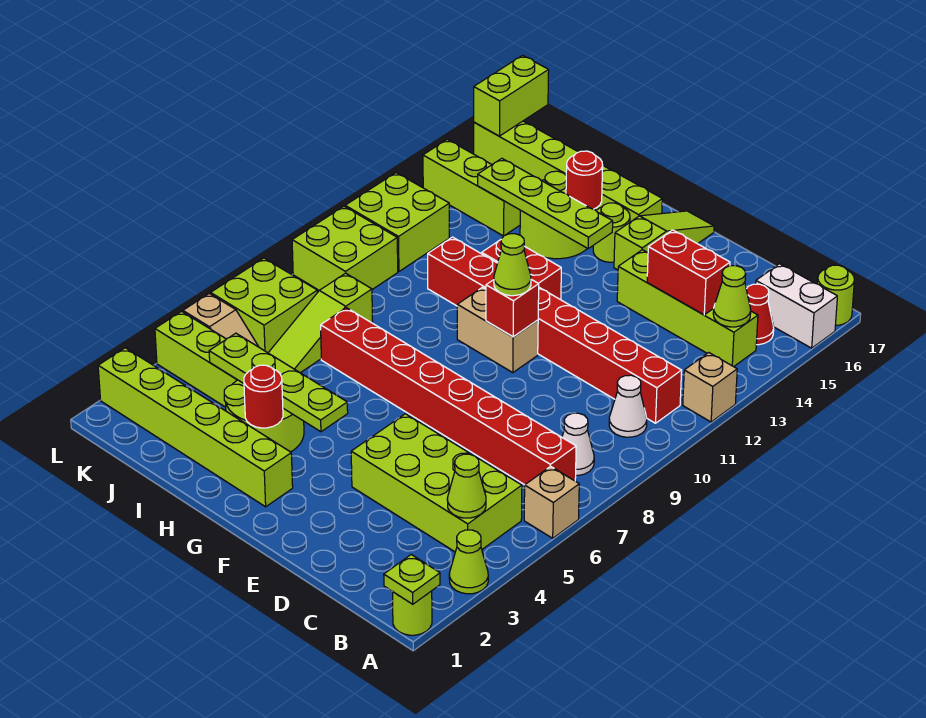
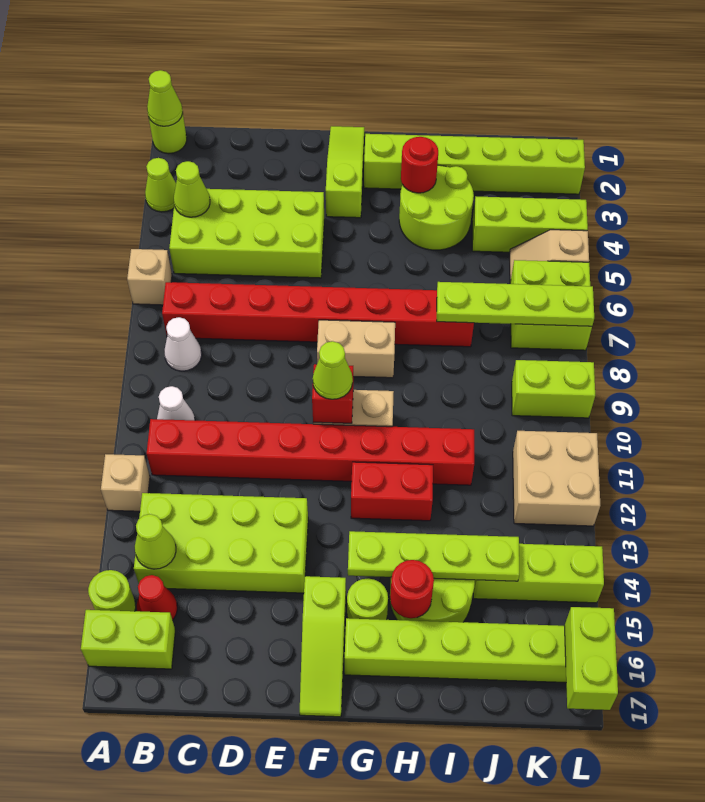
lime plate A1 level 2 -> lime cone A1 level 2
white brick A16:B16 level 1 -> lime brick A16:B16 level 1
lime round brick A17 level 1 -> lime round brick A15 level 1
lime brick B14:E14 level 1 -> lime brick B13:E14 level 1
red brick C14:D14 level 2 -> none
none -> tan brick F8:G8 level 1
lime plate G4:J4 level 2 -> lime plate I7:L7 level 2
lime slope J6:J8 level 1 top 8 -> lime slope F1:F3 level 1 top 3
lime brick K9:L10 level 1 -> lime brick K9:L9 level 1
lime brick K11:L12 level 1 -> tan brick K11:L12 level 1

